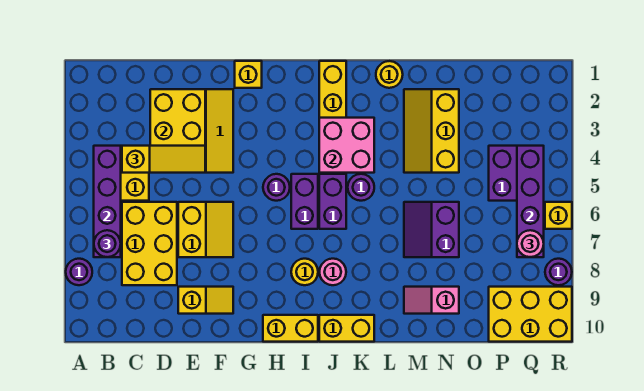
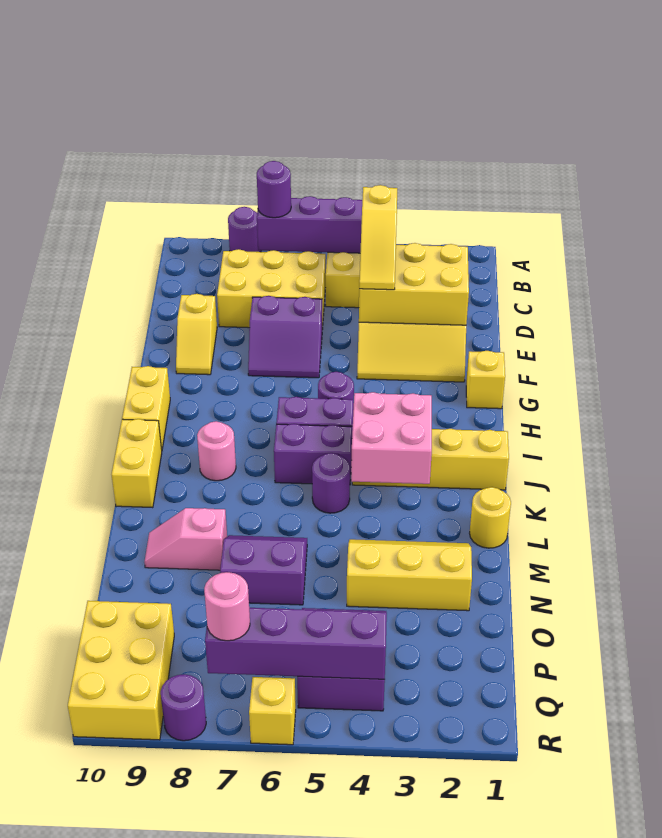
yellow slope E6:F7 level 1 top E -> purple slope E6:F7 level 1 top E
yellow round brick I8 level 1 -> none
pink slope M9:N9 level 1 top N -> pink slope M8:M9 level 1 top 8

